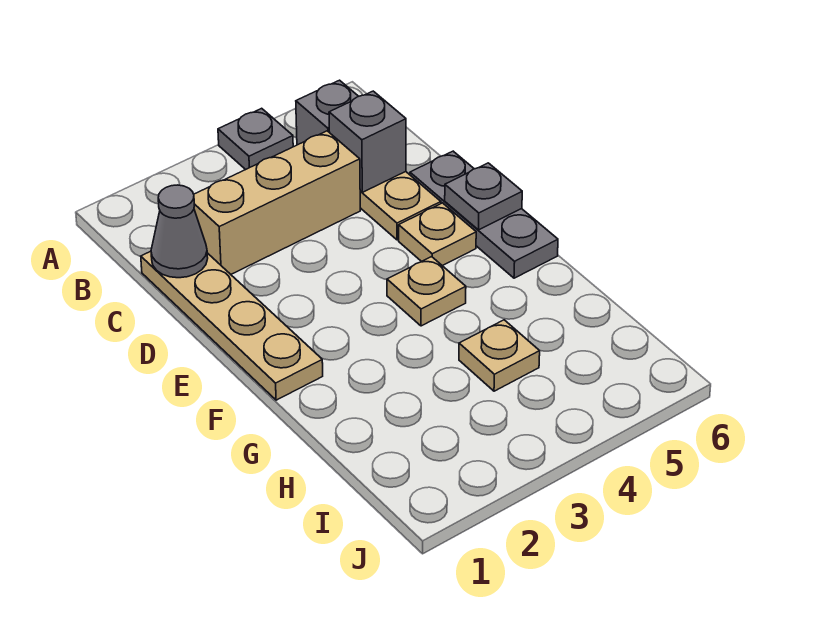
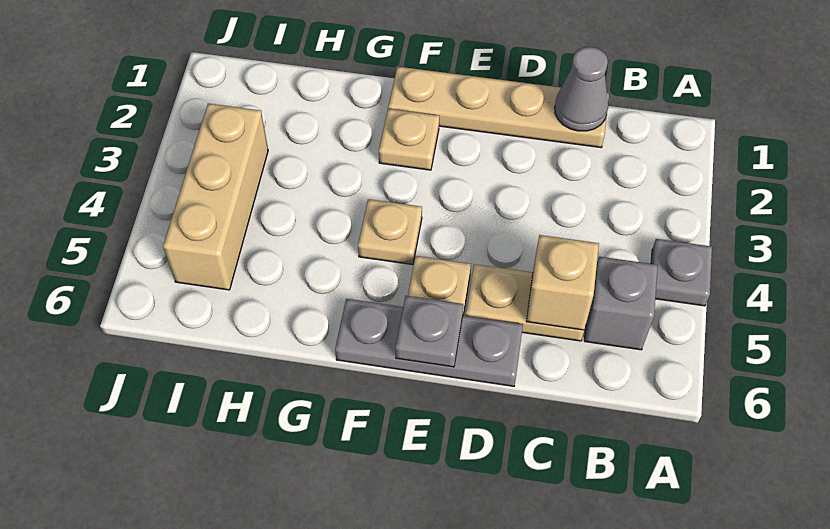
tan brick C2:C4 level 1 -> tan brick I3:I5 level 1
grey brick C5 level 2 -> tan brick C5 level 2
tan plate H4 level 1 -> tan plate F2 level 1

